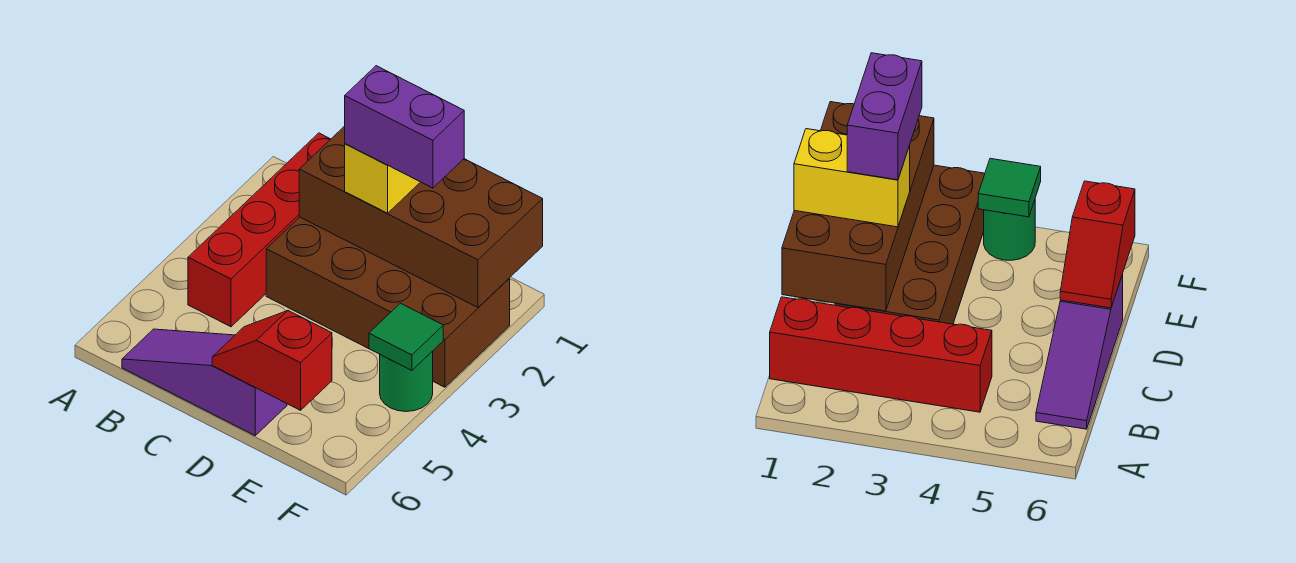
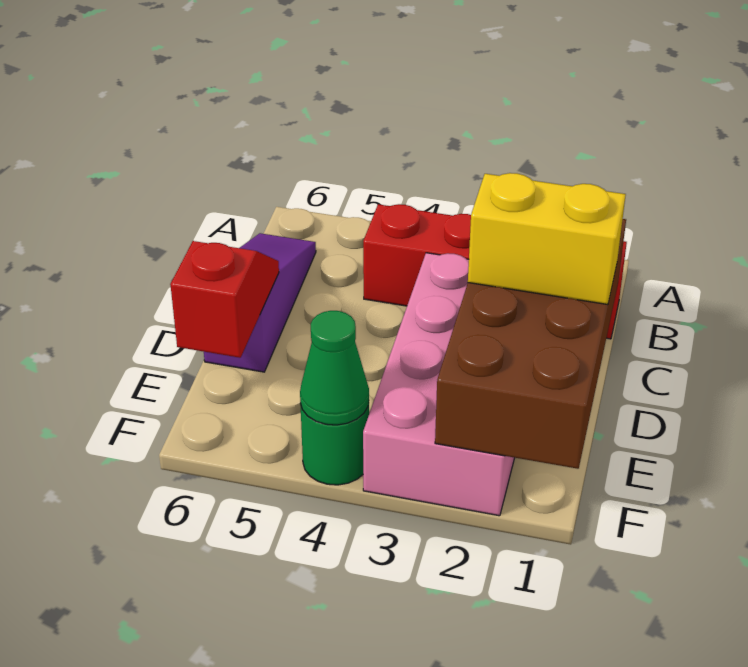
brown brick C2:F3 level 1 -> pink brick C2:F3 level 1
purple brick D2:E2 level 4 -> none
green tile F4 level 2 -> green cone F4 level 2

